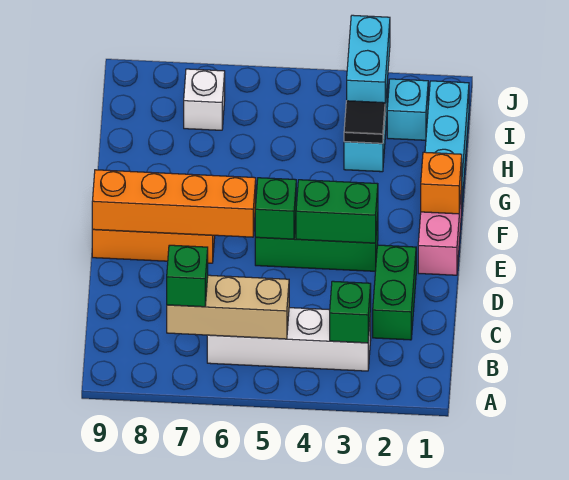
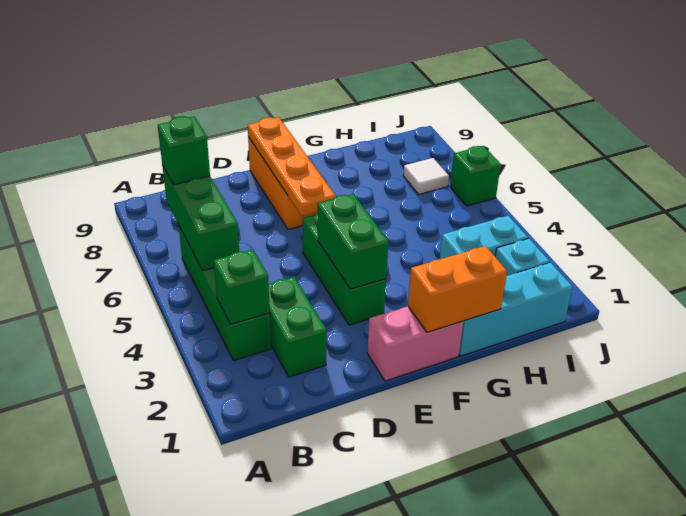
white brick B3:B6 level 1 -> green brick B3:B6 level 1
tan brick B5:B7 level 2 -> green brick B5:B7 level 2
green brick C2:D2 level 1 -> green brick C2:C3 level 1
green brick E5 level 2 -> green brick J6 level 1
orange brick E6:E9 level 2 -> orange plate E6:E9 level 2
orange brick F1 level 2 -> orange brick F1:G1 level 2
black tile H3 level 2 -> none
cyan brick I3:J3 level 2 -> none
white brick I7 level 1 -> white tile I7 level 1

